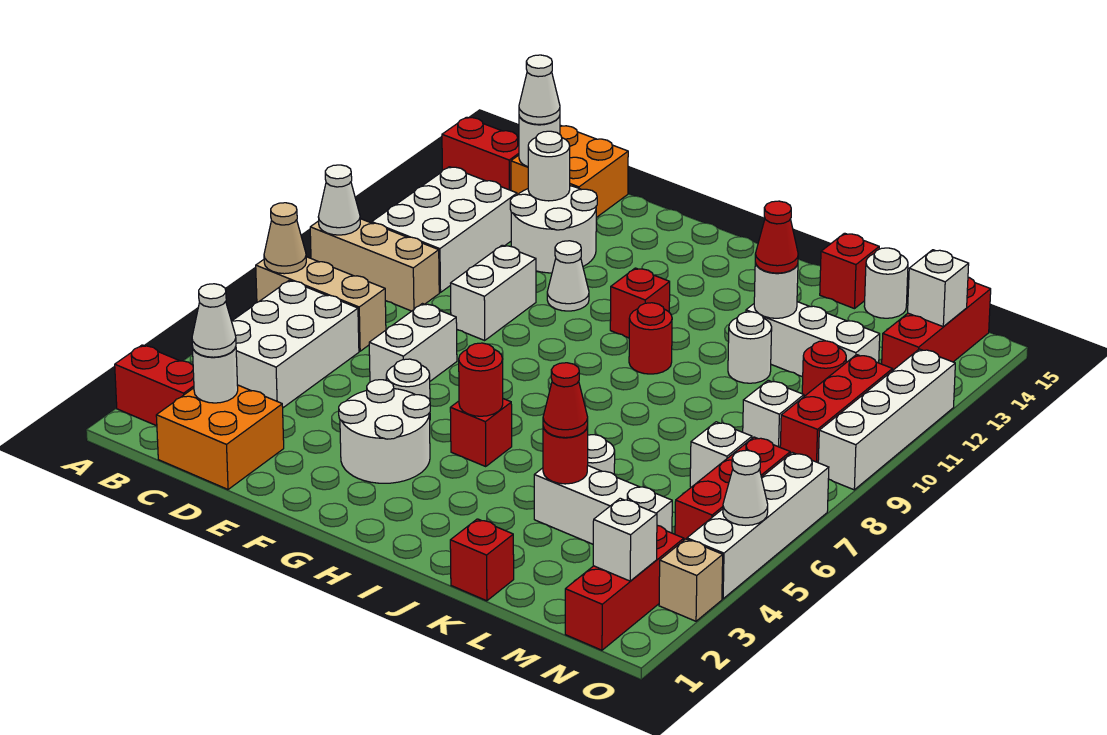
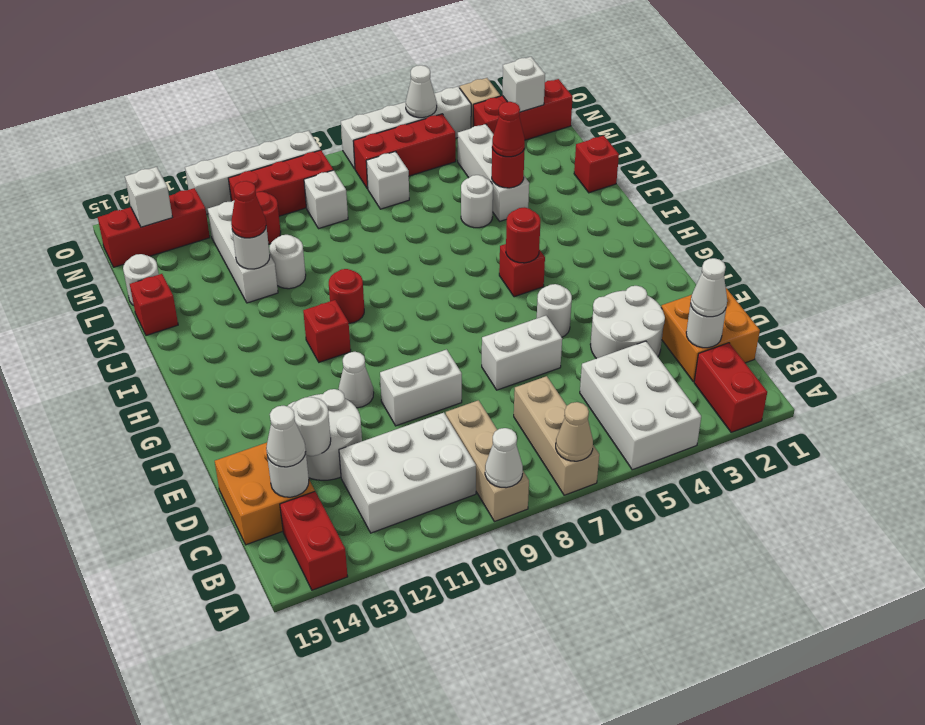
white brick B4:C6 level 1 -> white brick A4:C5 level 1
white round brick F3:G4 level 1 -> white round brick D3:E4 level 1

